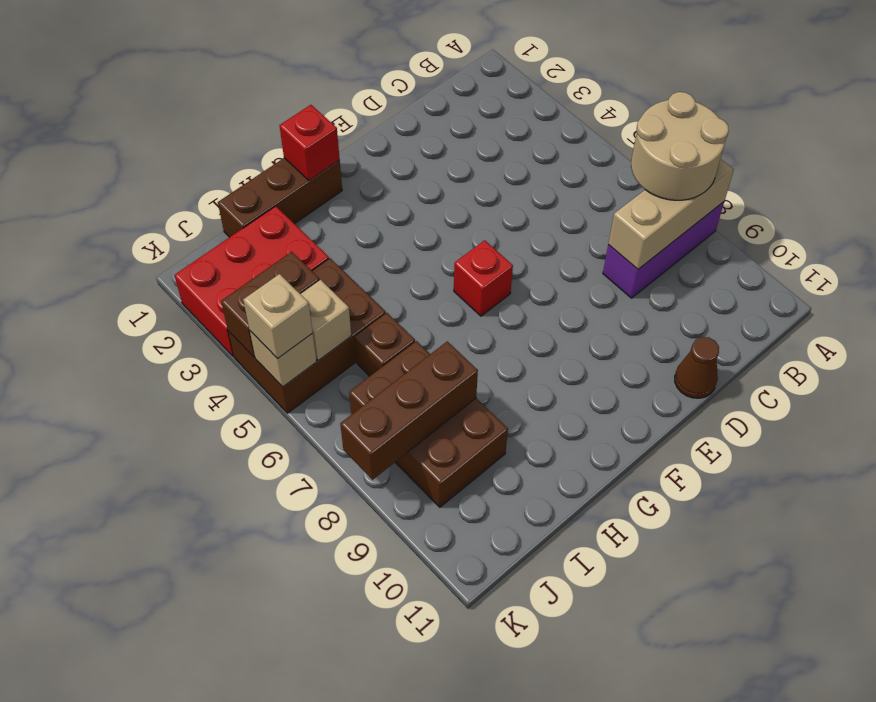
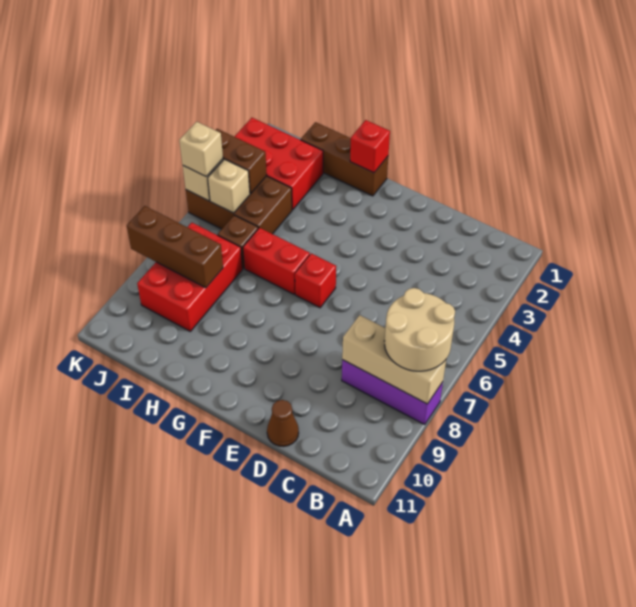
none -> red brick G6:H6 level 1
brown brick I7:J9 level 1 -> red brick I7:J9 level 1

